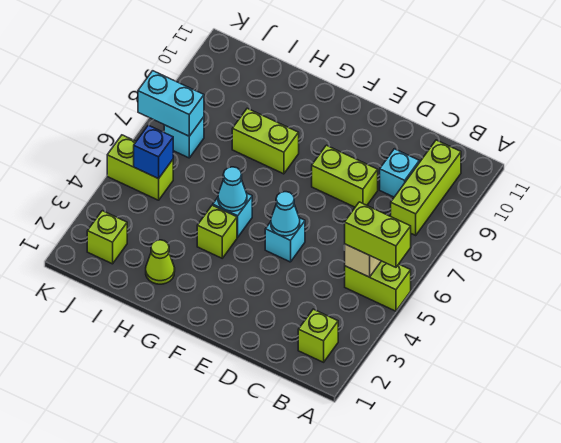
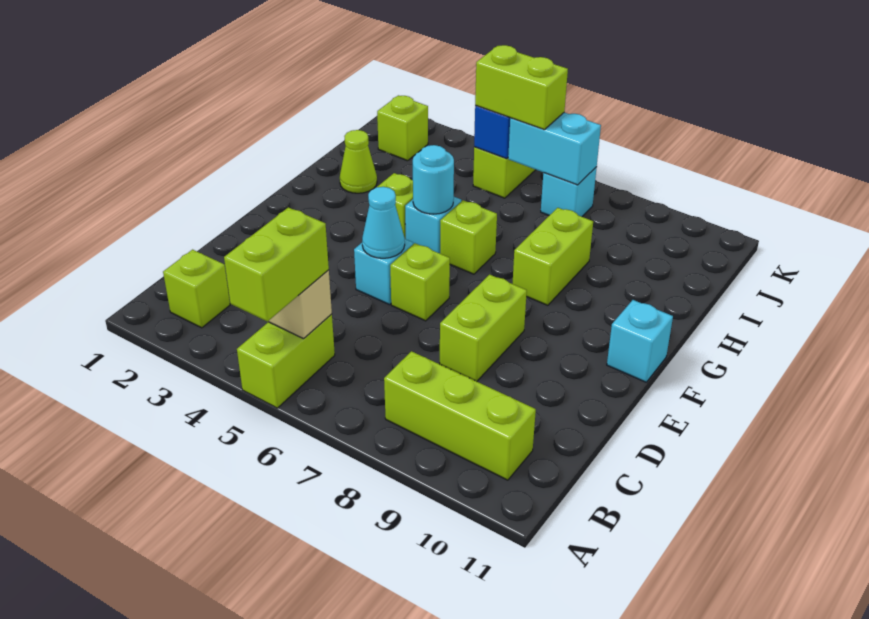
cyan brick C9 level 1 -> cyan brick F11 level 1
none -> lime brick E6 level 1
cyan cone G5 level 2 -> cyan round brick G5 level 2
none -> lime brick G6 level 1
none -> lime brick J5:J6 level 3
cyan brick J7:K7 level 2 -> cyan brick J6:J7 level 2

